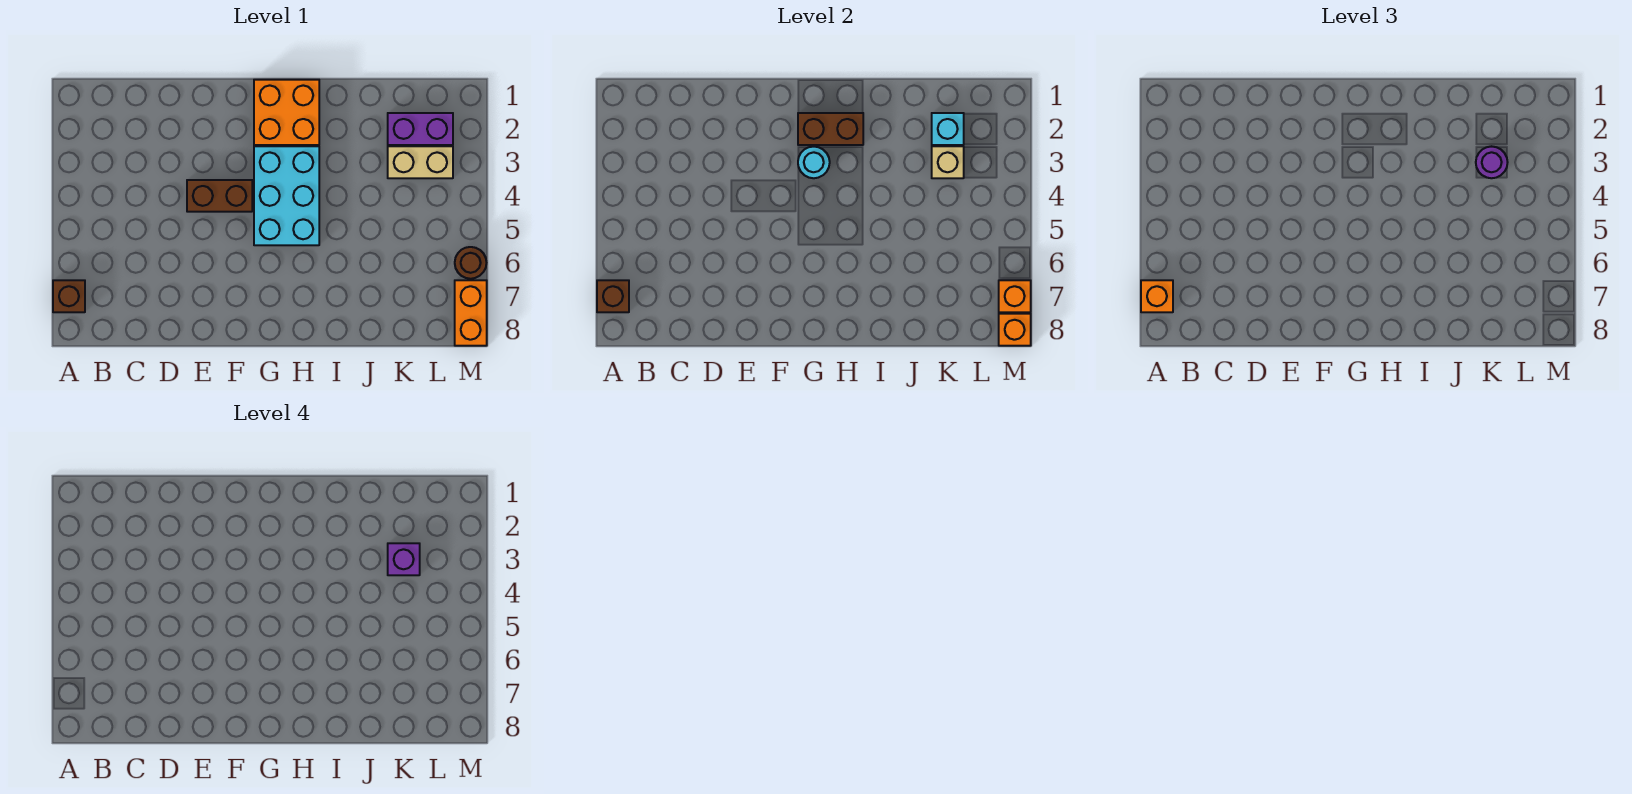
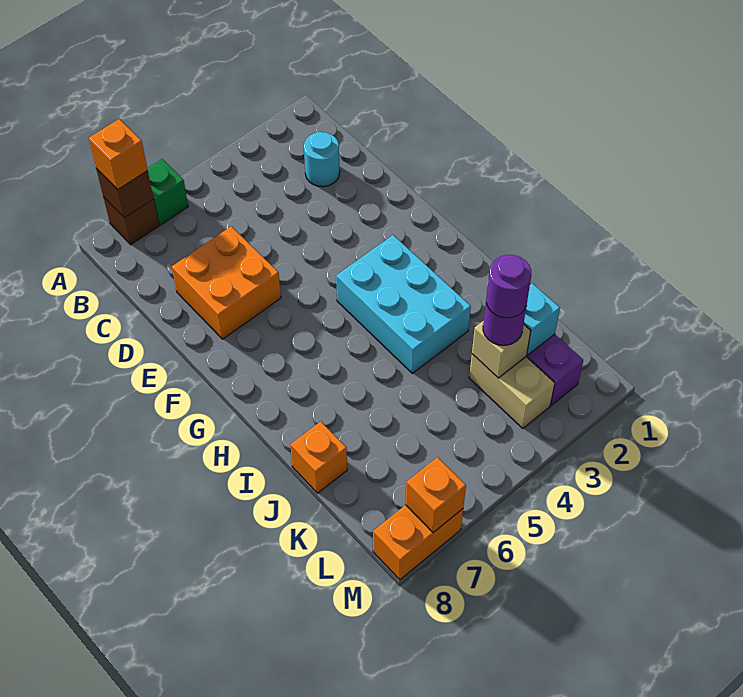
none -> green brick A6 level 1
brown brick E4:F4 level 1 -> none
orange brick G1:H2 level 1 -> orange brick D6:E7 level 1
brown brick G2:H2 level 2 -> none
cyan brick G3:H5 level 1 -> cyan brick G3:I4 level 1
cyan round brick G3 level 2 -> cyan round brick C2 level 1
purple brick K3 level 4 -> purple round brick K3 level 4
brown round brick M6 level 1 -> none
orange brick M8 level 2 -> orange brick J8 level 1

